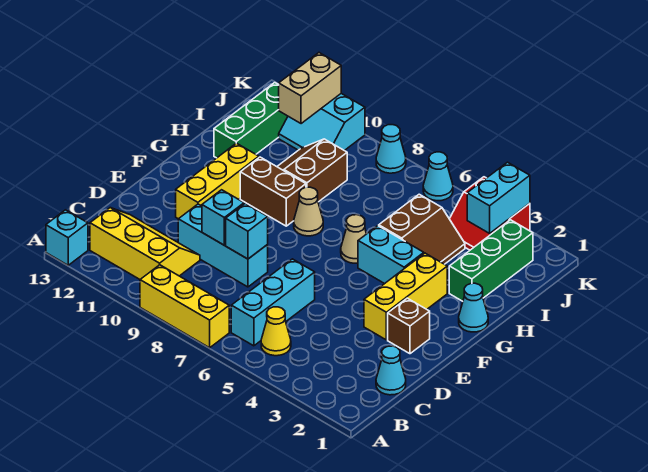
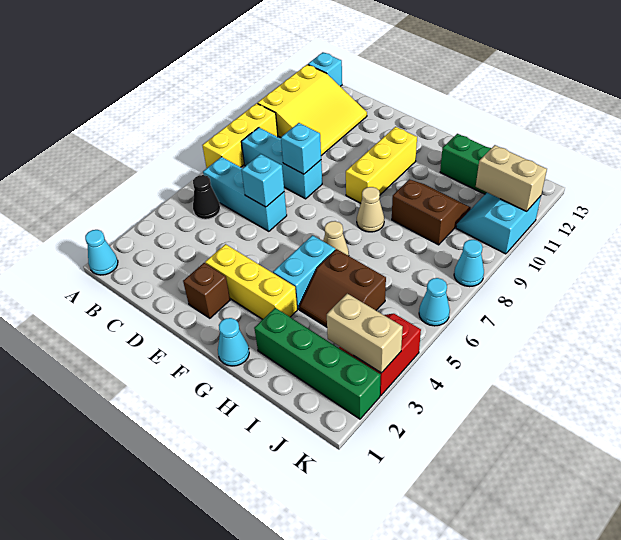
yellow cone B5 level 1 -> black cone B5 level 1
yellow slope B10:C12 level 1 top B -> yellow slope A10:C12 level 1 top A
cyan cone C1 level 1 -> cyan cone A1 level 1
cyan brick D8:D10 level 1 -> cyan brick B8:D8 level 1
cyan brick D9 level 2 -> cyan brick D6 level 2
yellow brick E11:G11 level 1 -> yellow brick F9:F11 level 1
brown brick G9:G10 level 1 -> none
green brick H2:J2 level 1 -> green brick H2:K2 level 1
cyan brick J3:K3 level 2 -> tan brick J3:K3 level 2

